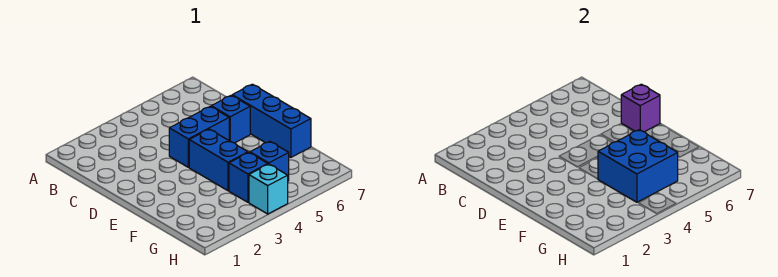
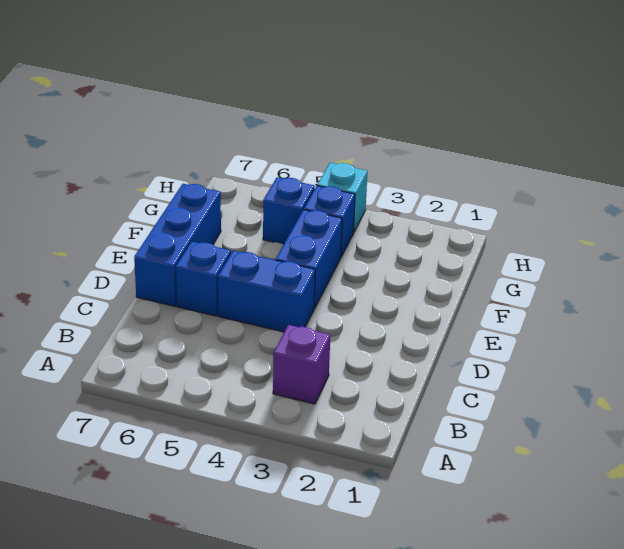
purple brick D7 level 2 -> purple brick B3 level 1
blue brick F4:G5 level 2 -> none

